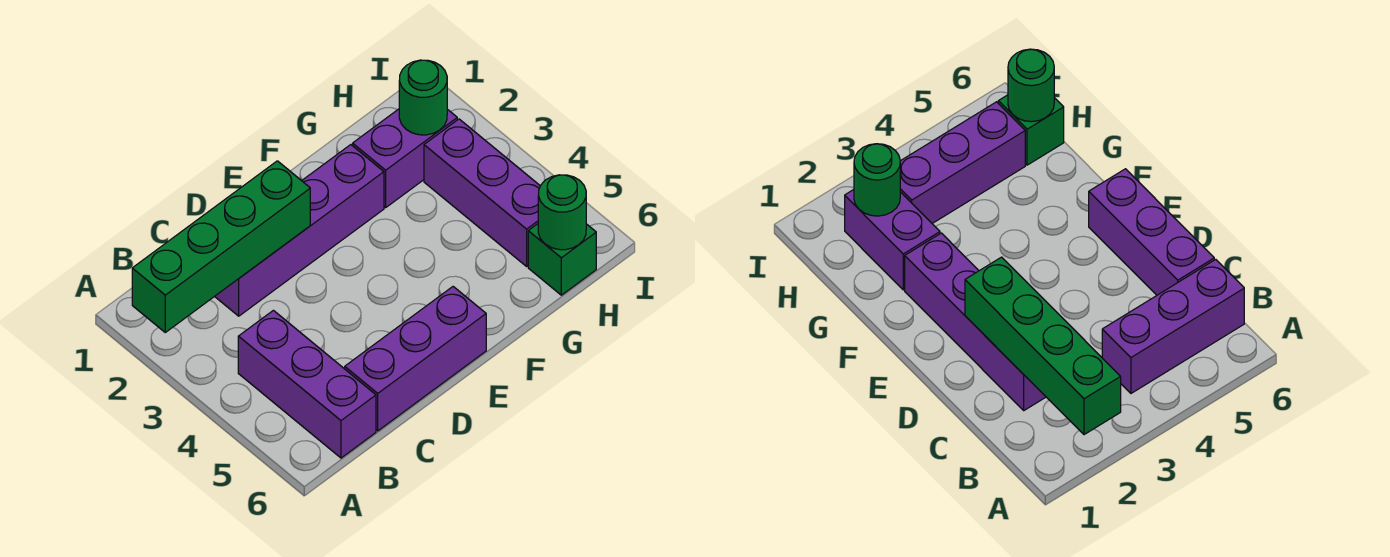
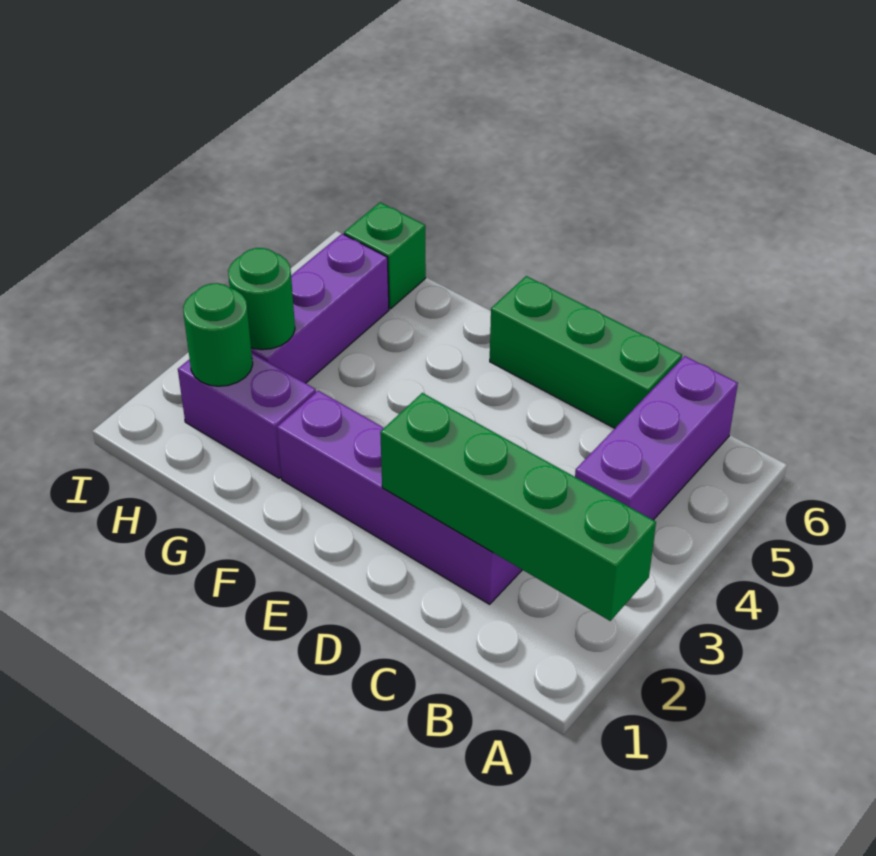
purple brick C6:E6 level 1 -> green brick C6:E6 level 1
green round brick H6 level 2 -> green round brick H3 level 2

